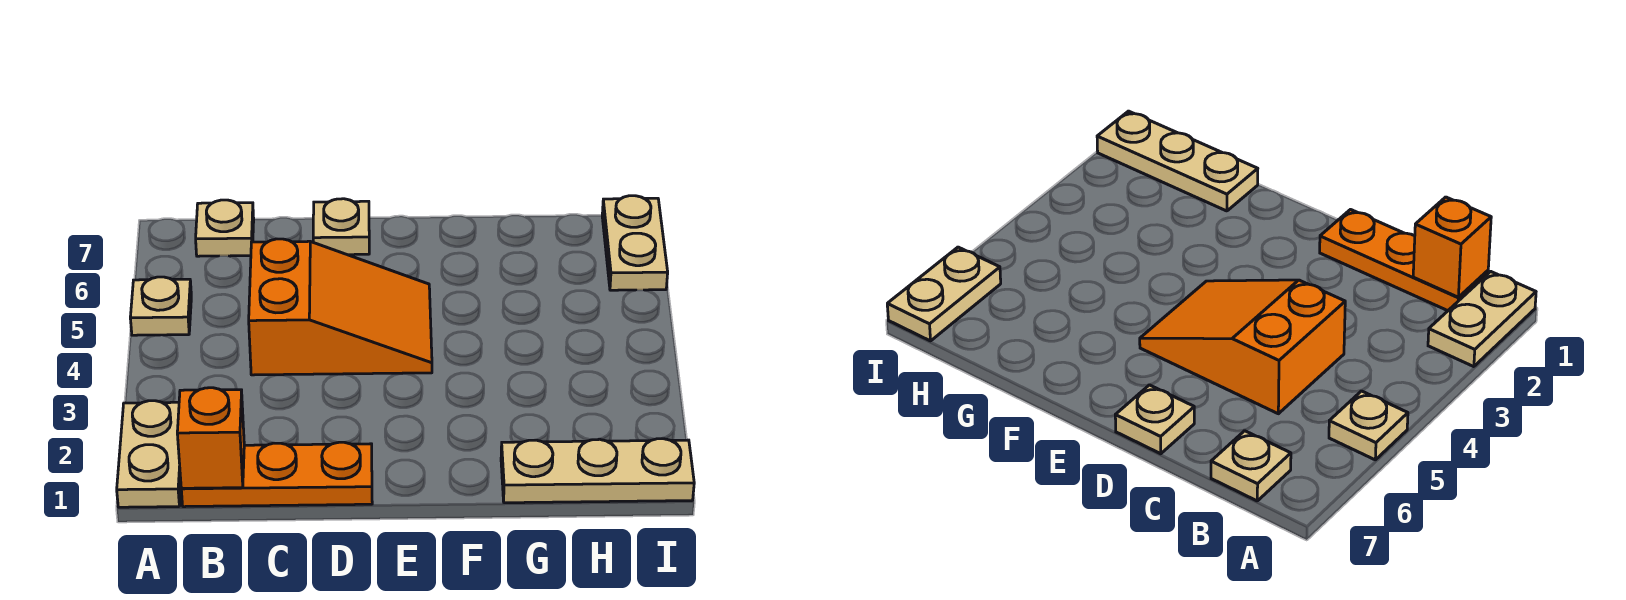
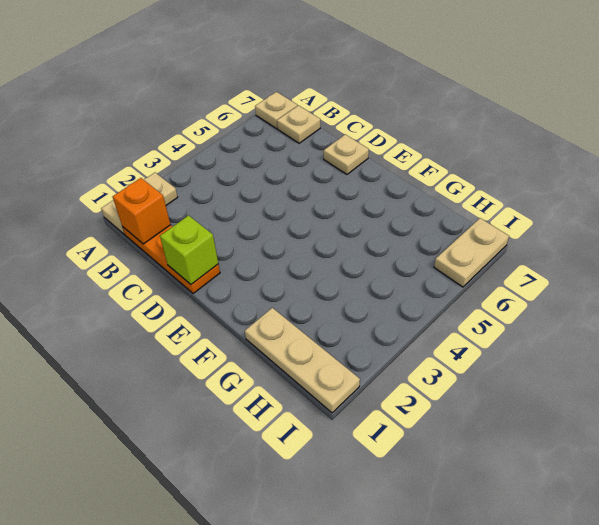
tan plate A5 level 1 -> tan plate A7 level 1
orange slope C4:E5 level 1 top C -> none
none -> lime brick D1 level 2

